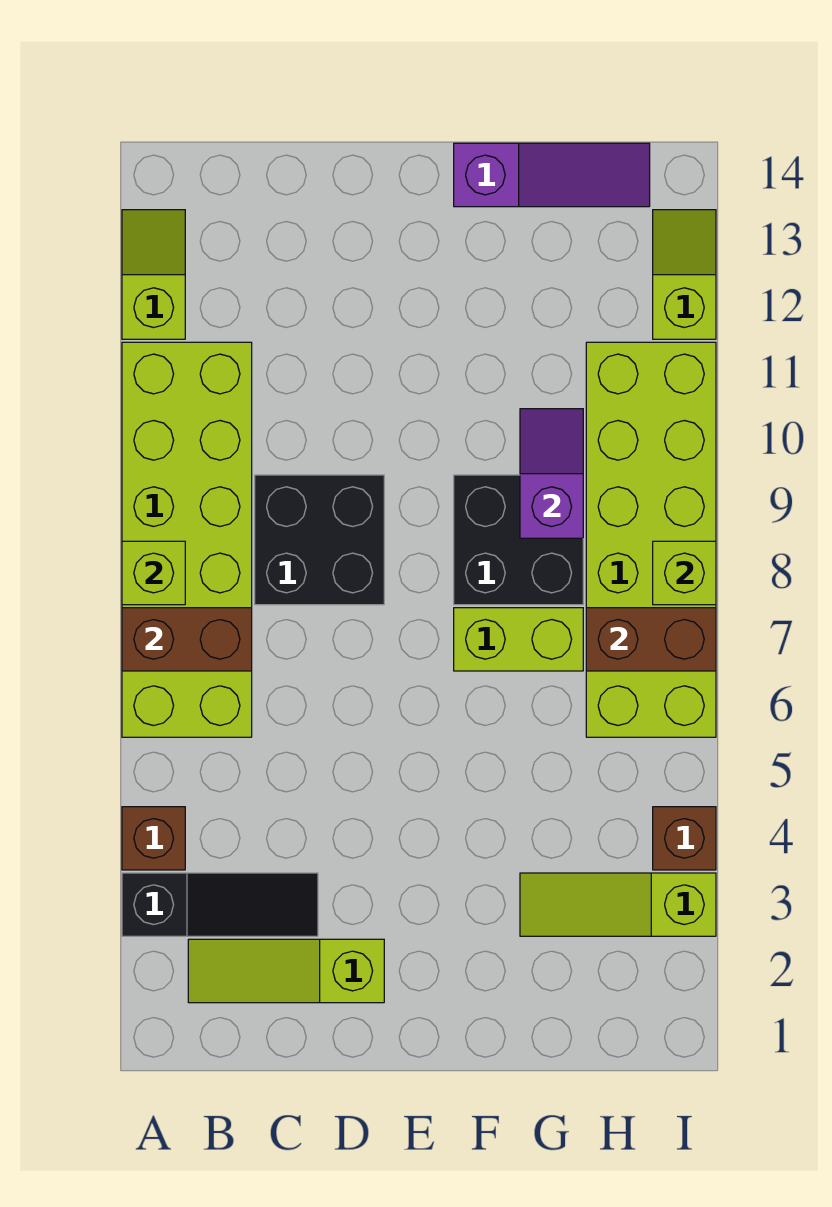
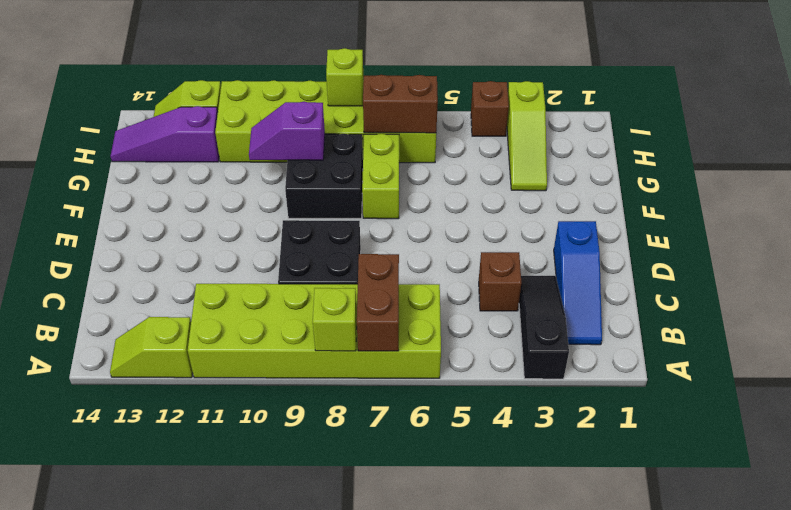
brown brick A4 level 1 -> brown brick C4 level 1
lime slope B2:D2 level 1 top D -> blue slope B2:D2 level 1 top D
purple slope F14:H14 level 1 top F -> purple slope H12:H14 level 1 top 12
brown brick H7:I7 level 2 -> brown brick H6:H7 level 2

